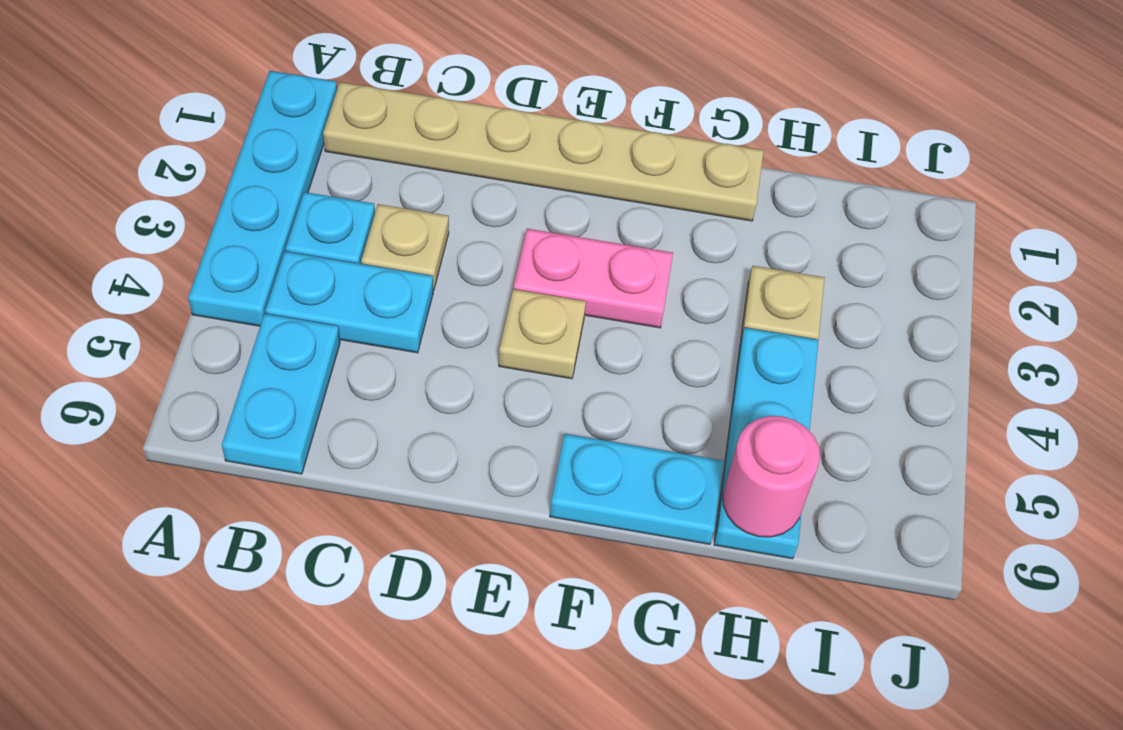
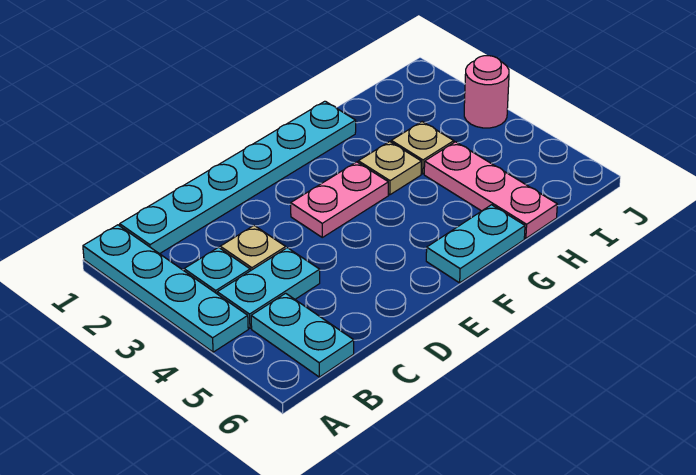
tan plate B1:G1 level 1 -> cyan plate B1:G1 level 1
tan plate E4 level 1 -> tan plate G3 level 1
cyan plate H4:H6 level 1 -> pink plate H4:H6 level 1
pink round brick H6 level 2 -> pink round brick J3 level 1

